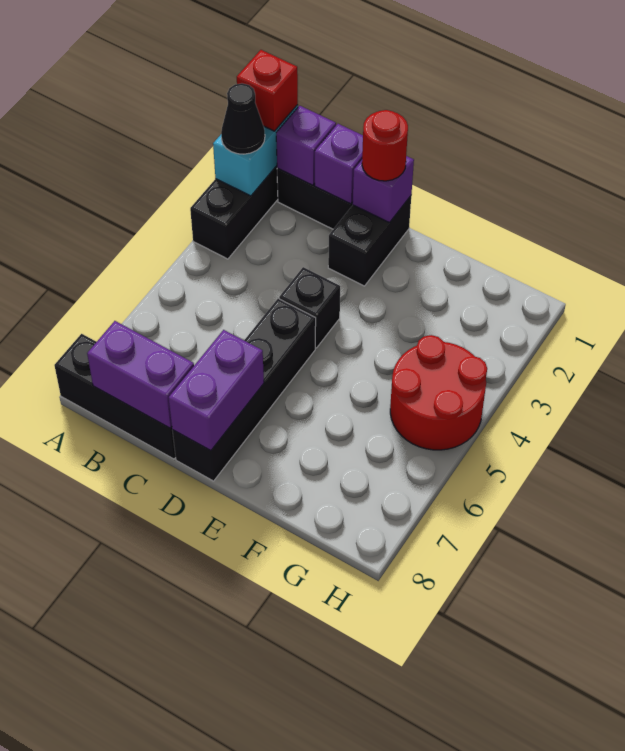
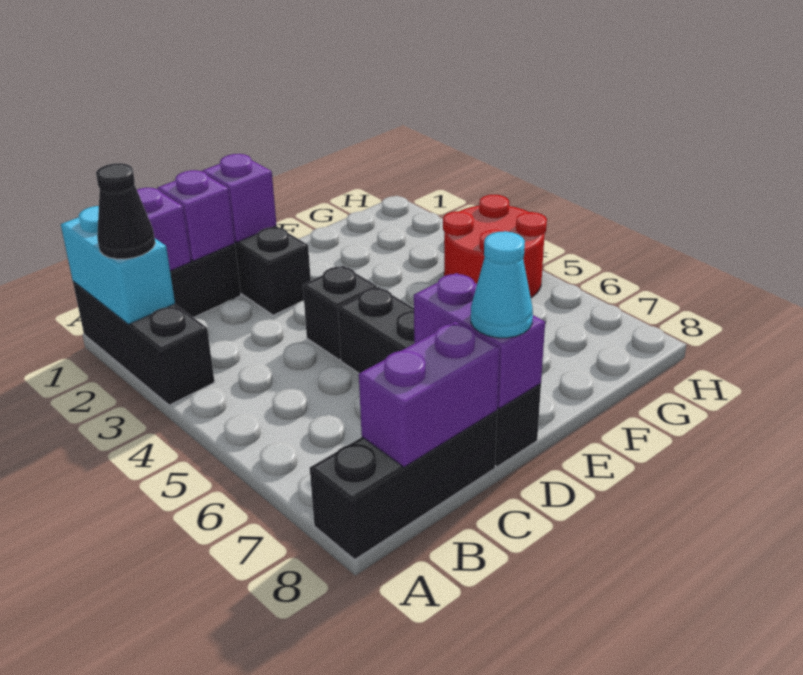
red brick A1 level 3 -> none
red round brick D1 level 3 -> none
none -> cyan cone D8 level 3

